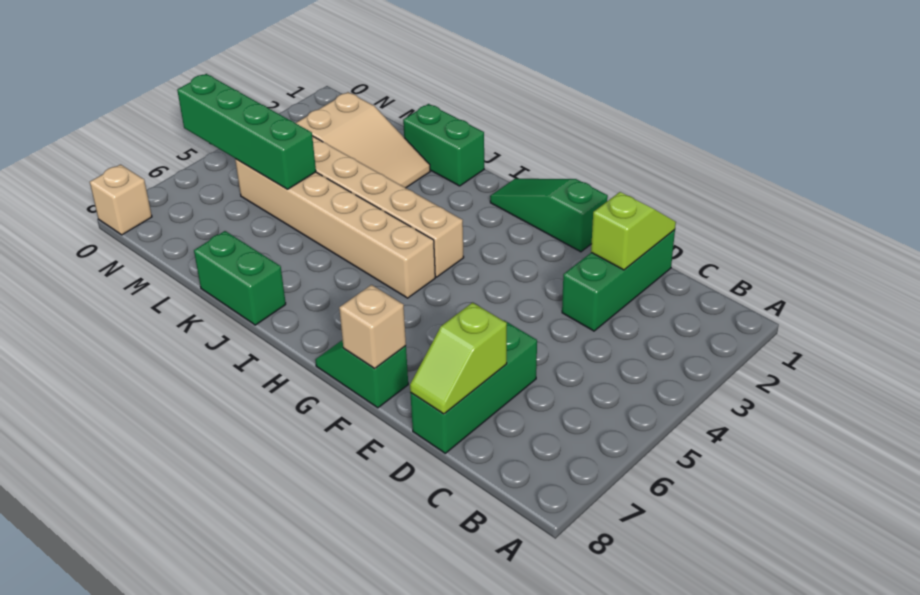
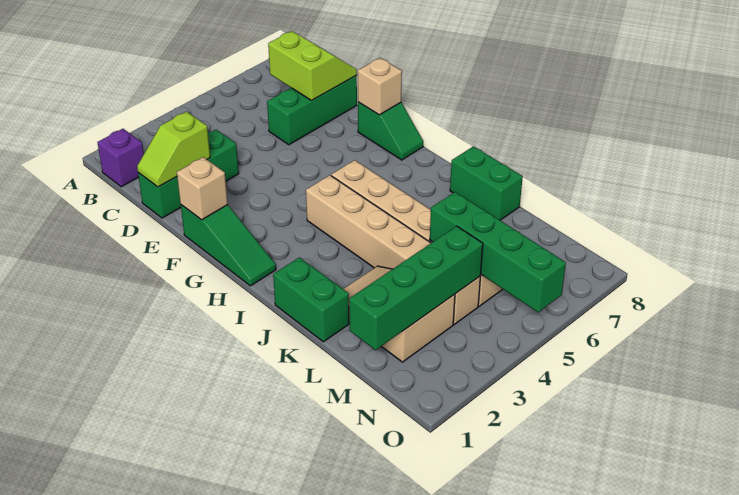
none -> purple brick B1 level 1
lime slope D7:D8 level 2 top 7 -> lime slope C7:D8 level 2 top 7
none -> green brick M1:M4 level 2
tan brick O8 level 1 -> tan brick F1 level 2

